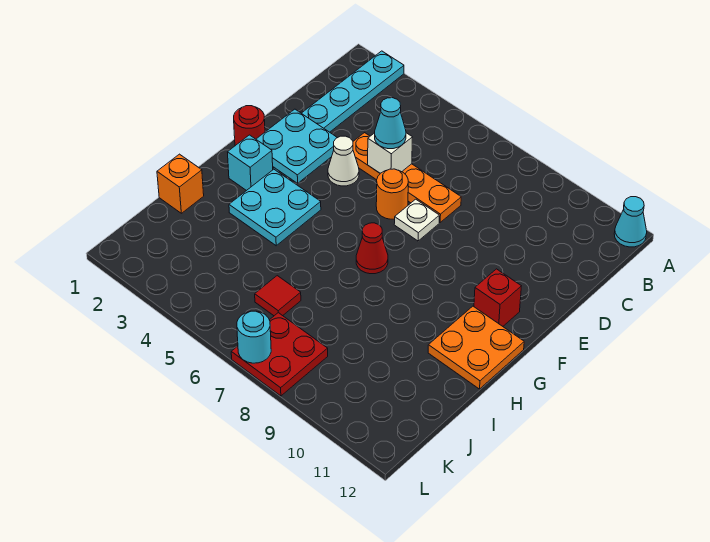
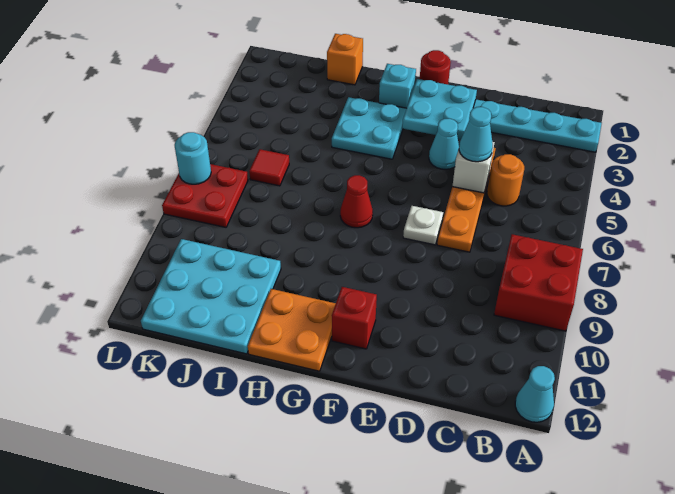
none -> red brick A8:B9 level 1
white cone E4 level 1 -> cyan cone E4 level 1
orange round brick E6 level 1 -> orange round brick C5 level 1
none -> cyan plate I10:K12 level 1

